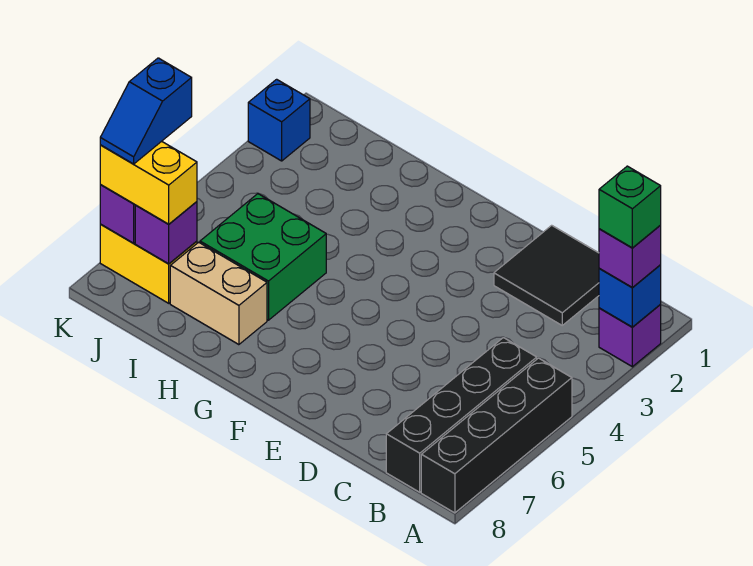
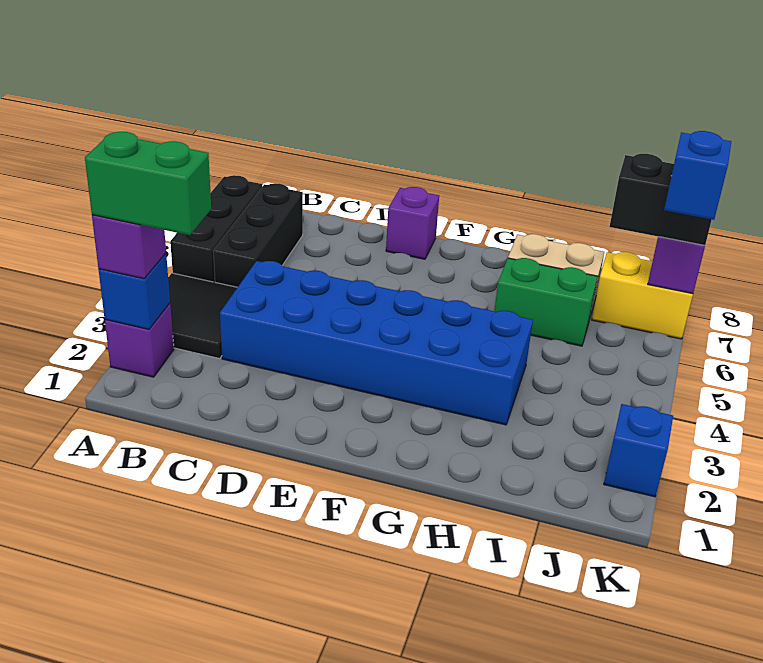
green brick A2 level 4 -> green brick A2:B2 level 4
black brick A5:A8 level 1 -> black brick A5:A7 level 1
black brick B5:B8 level 1 -> black brick B5:B7 level 1
black tile C1:D2 level 1 -> black tile A3:B4 level 1
none -> blue brick C3:H4 level 1
green brick H5:I6 level 1 -> green brick H6:I6 level 1
purple brick J7 level 2 -> purple brick E8 level 1
yellow brick J7:K7 level 3 -> black brick J7:K7 level 3

